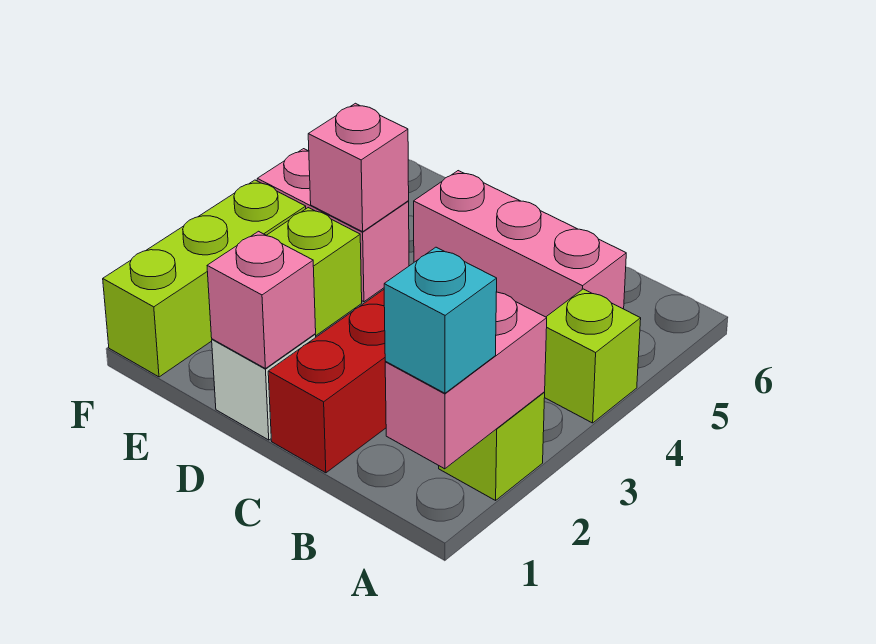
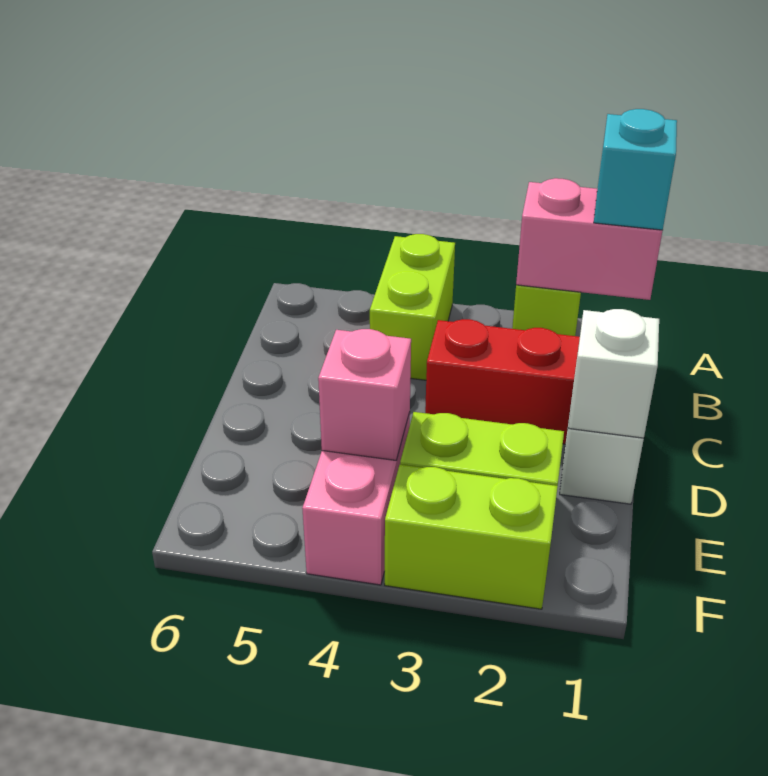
lime brick A4 level 1 -> lime brick A4:B4 level 1
pink brick B5:D5 level 1 -> none
pink brick D1 level 2 -> white brick D1 level 2
lime brick F1:F3 level 1 -> lime brick F2:F3 level 1

